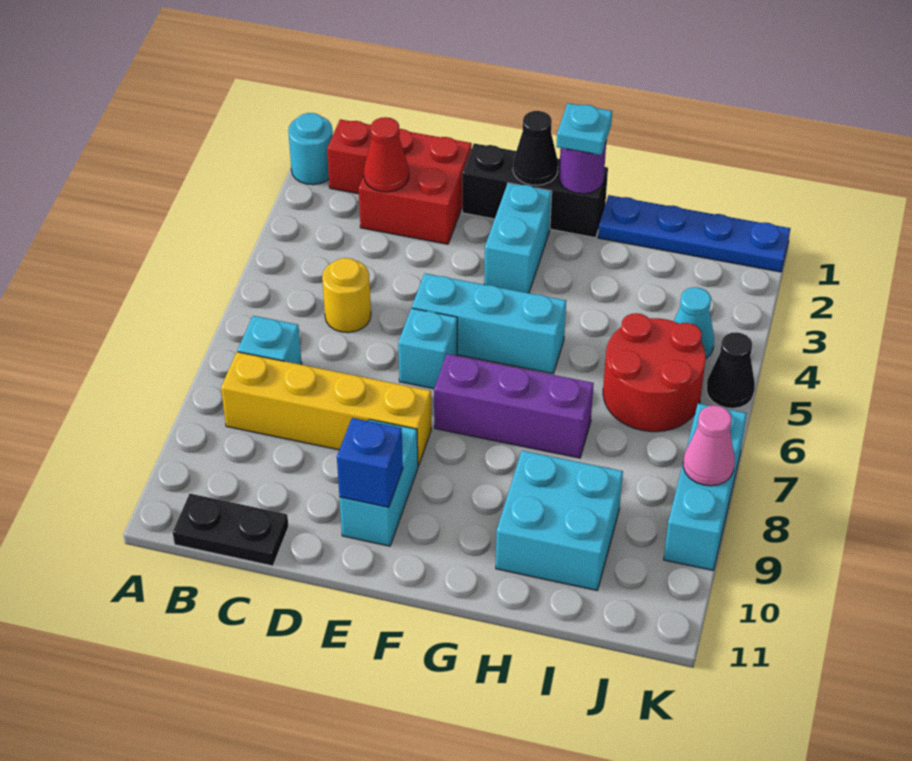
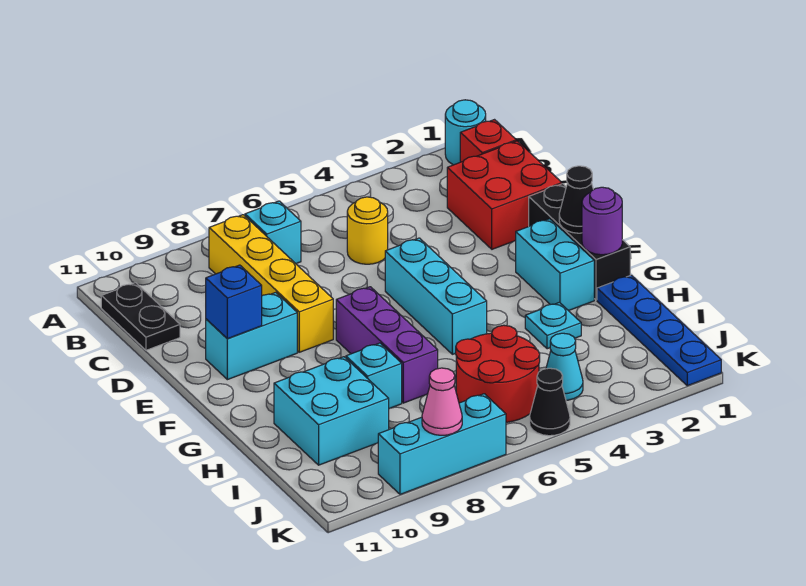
red cone C2 level 2 -> none
cyan brick E6 level 1 -> cyan brick H8 level 1
cyan brick F2:F3 level 1 -> cyan brick F2:G2 level 1
cyan plate G1 level 3 -> cyan plate H3 level 1

